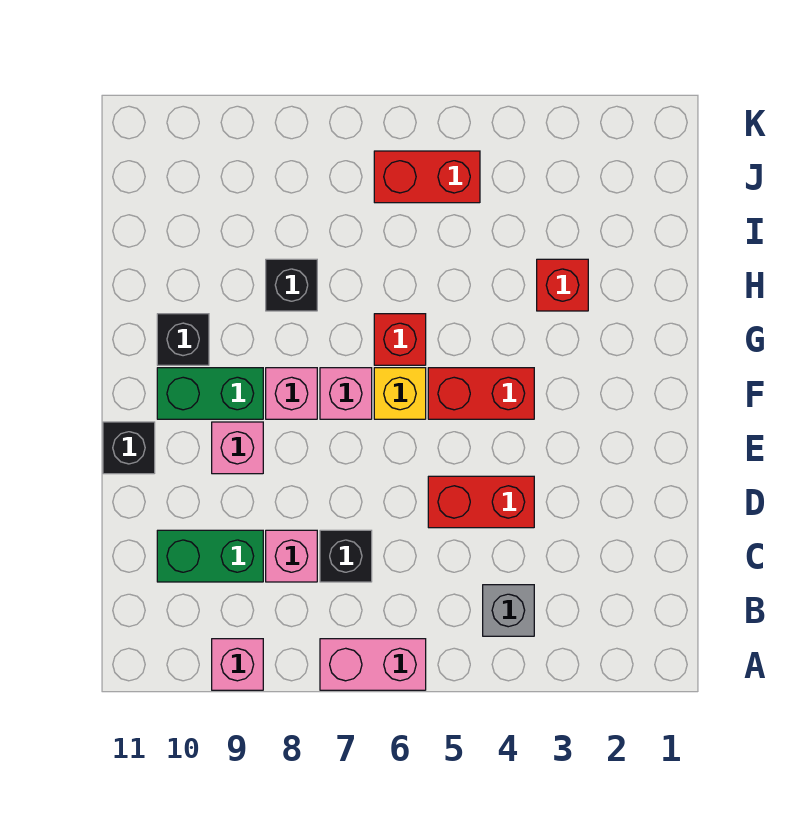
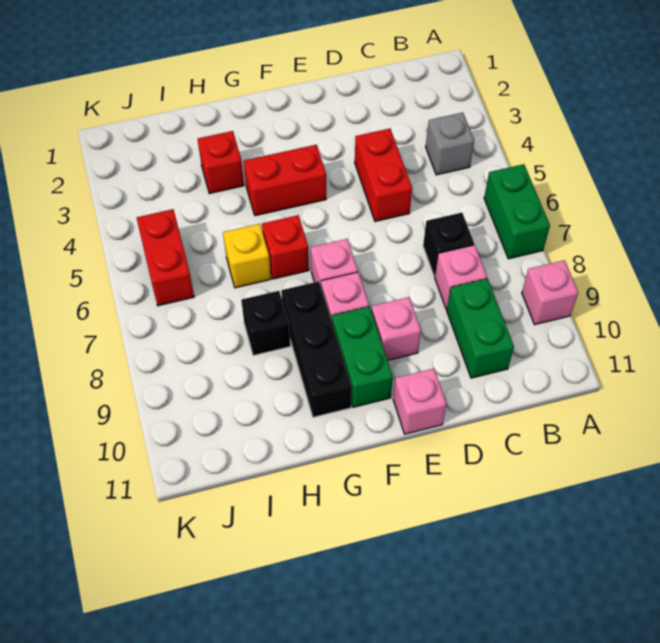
pink brick A6:A7 level 1 -> green brick A6:A7 level 1
black brick E11 level 1 -> pink brick E11 level 1
red brick F4:F5 level 1 -> red brick F4:G4 level 1
yellow brick F6 level 1 -> yellow brick H6 level 1
black brick G10 level 1 -> black brick G8:G10 level 1

